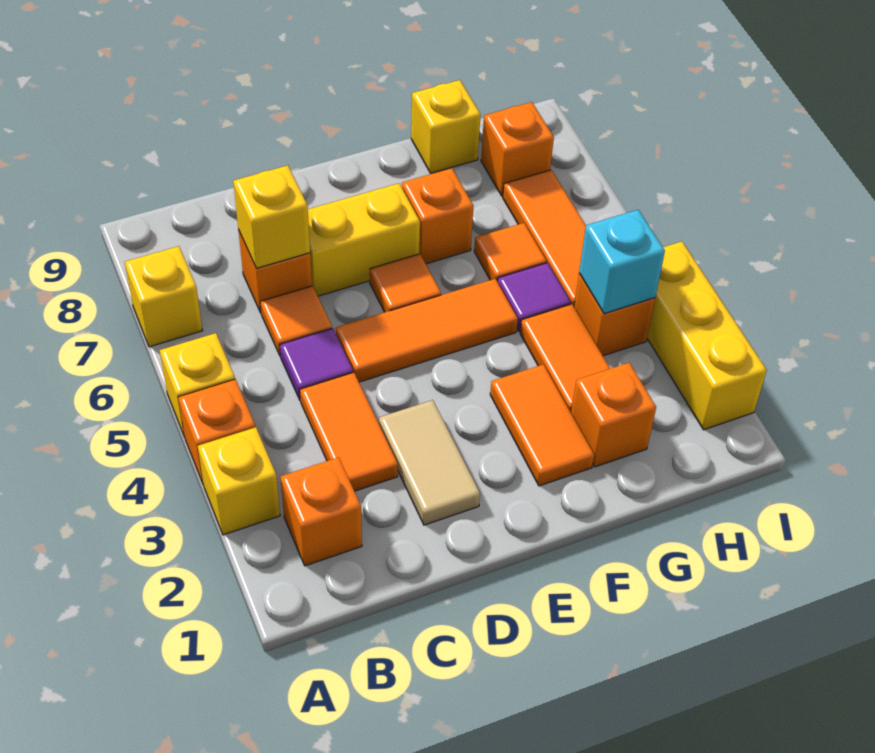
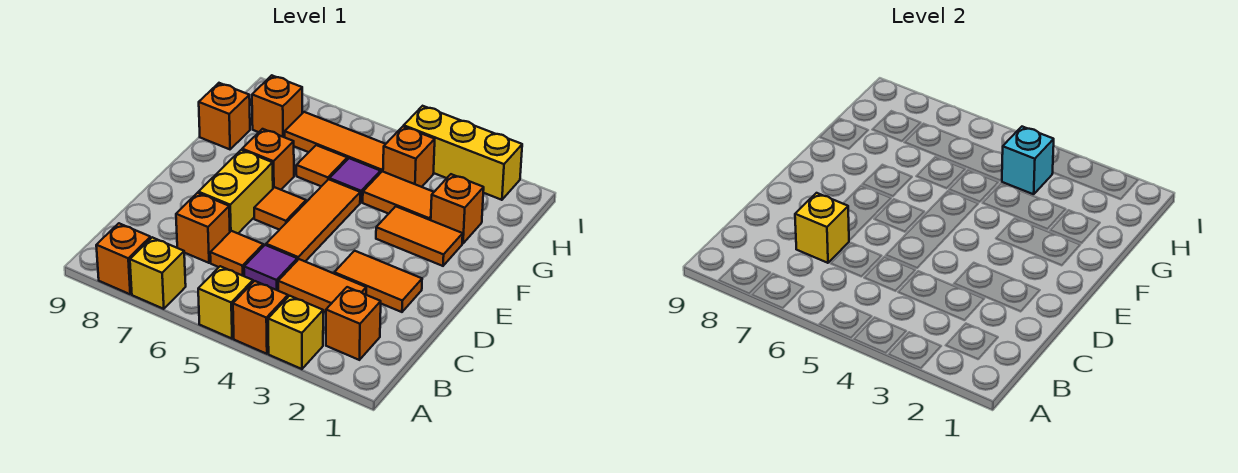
none -> orange brick A8 level 1
tan tile D2:D3 level 1 -> orange tile D2:D3 level 1
yellow brick G9 level 1 -> orange brick G9 level 1

